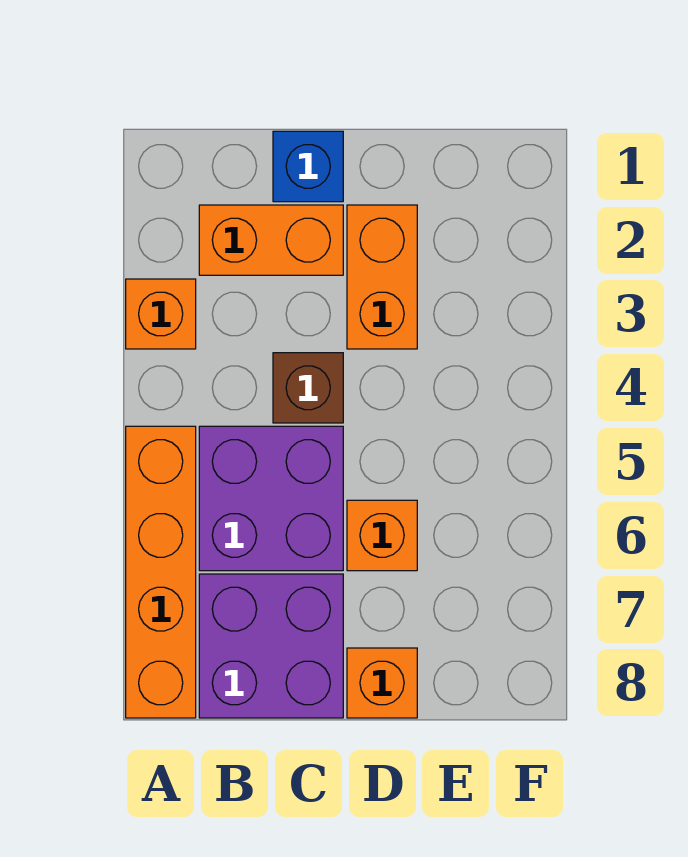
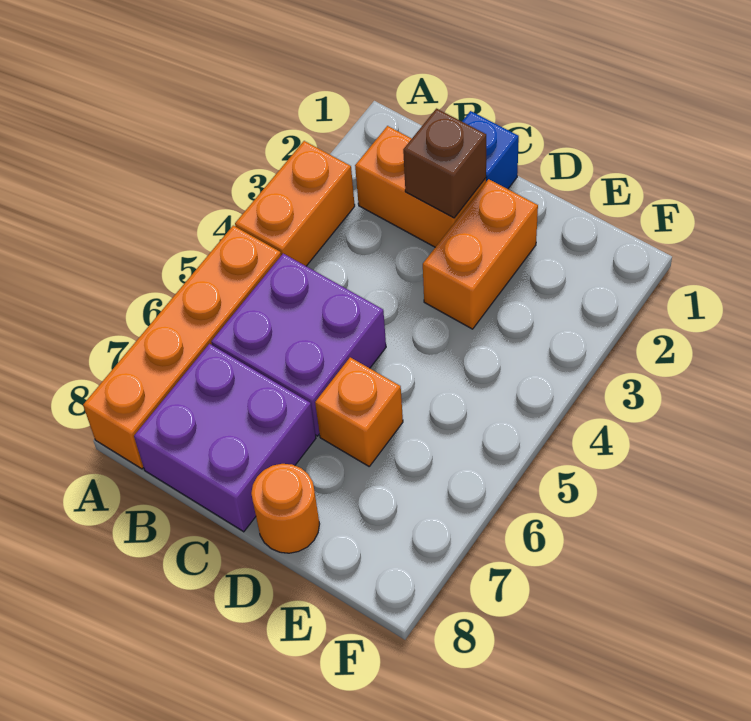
orange brick A3 level 1 -> orange brick A3:A4 level 1
brown brick C4 level 1 -> brown brick C2 level 2
orange brick D8 level 1 -> orange round brick D8 level 1

